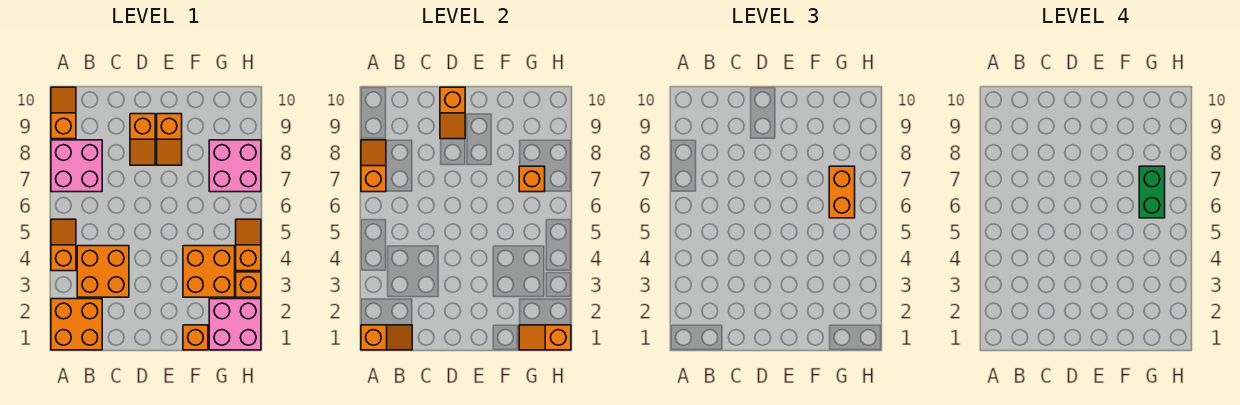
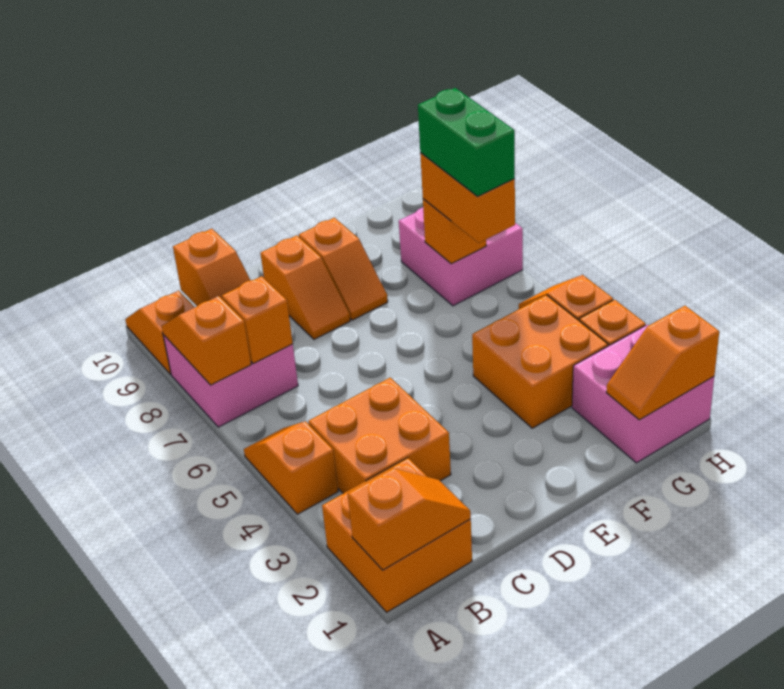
orange slope D9:D10 level 2 top 10 -> orange slope B8:B9 level 2 top 9
orange brick F1 level 1 -> orange brick B7 level 2

